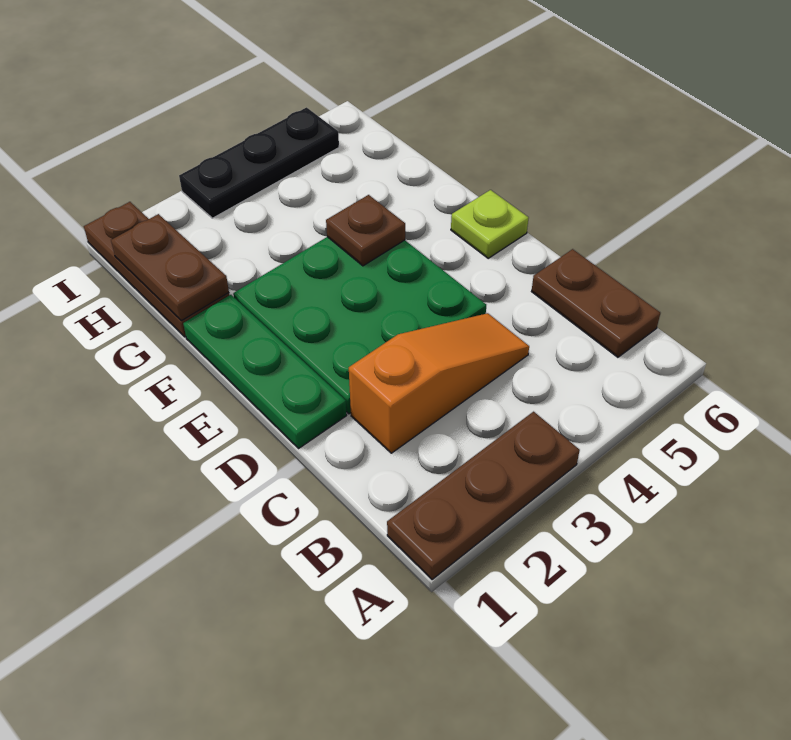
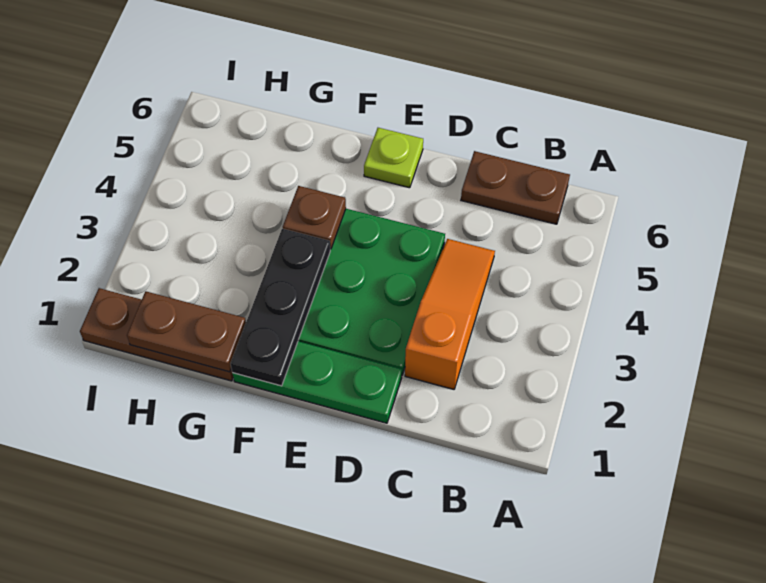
brown plate A1:A3 level 1 -> none
black plate I3:I5 level 1 -> black plate F1:F3 level 2

